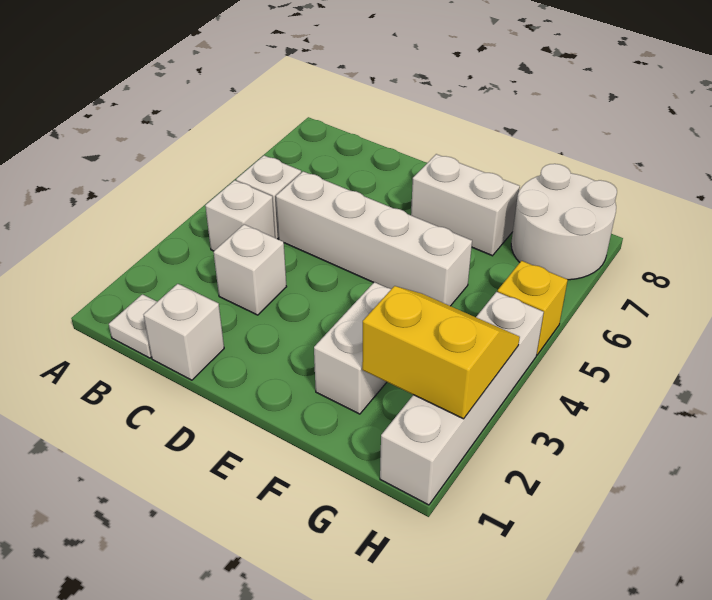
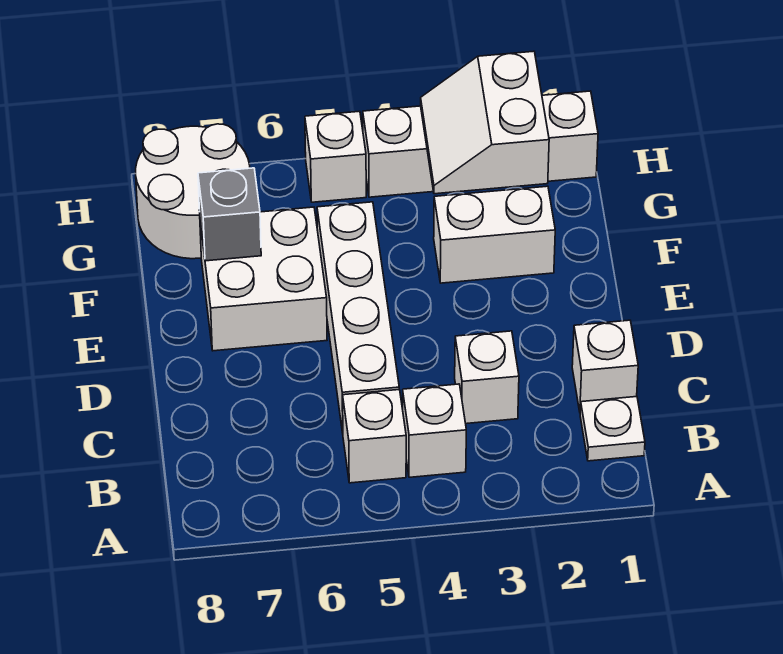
white brick E7:F7 level 1 -> white brick E6:F7 level 1
none -> grey brick F7 level 2
yellow slope G2:H3 level 2 top 2 -> white slope G2:H3 level 2 top 2
yellow brick H5 level 1 -> white brick H5 level 1

